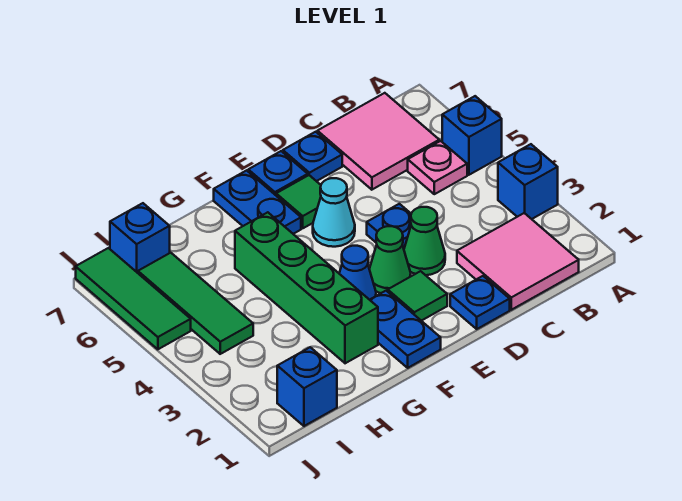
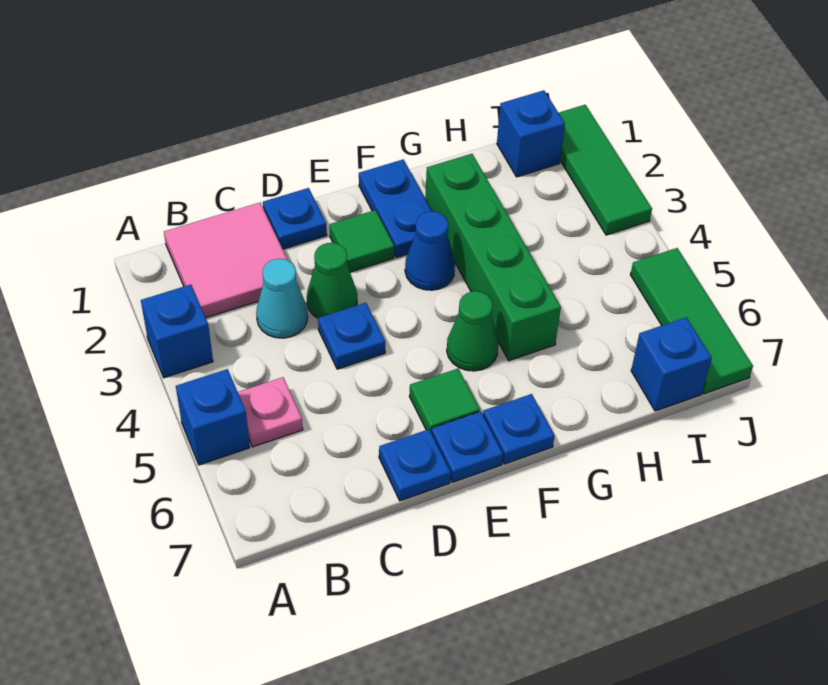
pink tile B6:C7 level 1 -> none
green cone E3 level 1 -> green cone F5 level 1
cyan cone E5 level 1 -> cyan cone C3 level 1
blue plate F6:F7 level 1 -> blue plate F7 level 1
green tile I4:I6 level 1 -> green tile J1:J3 level 1

